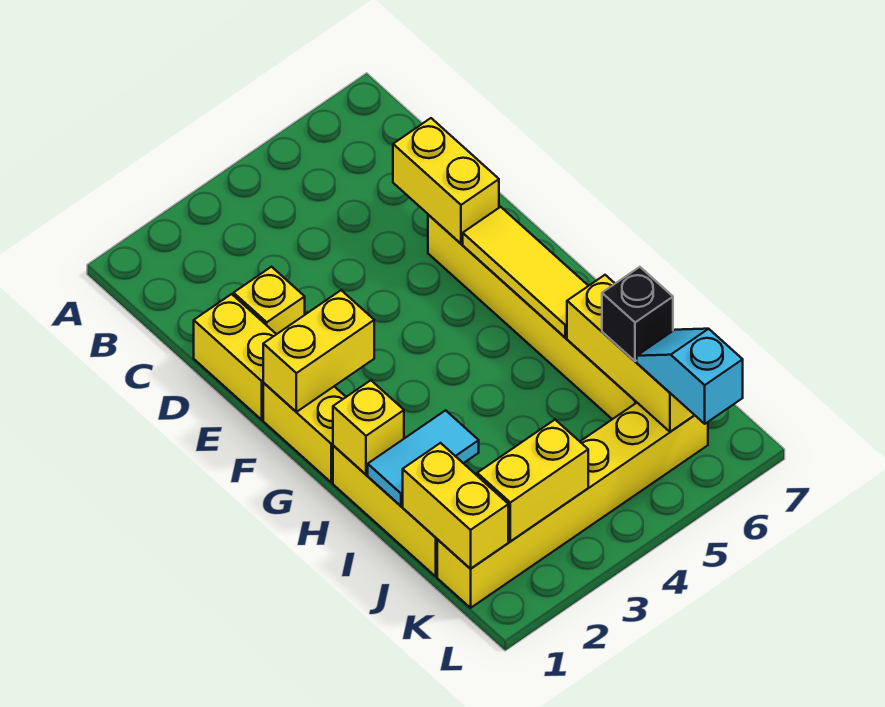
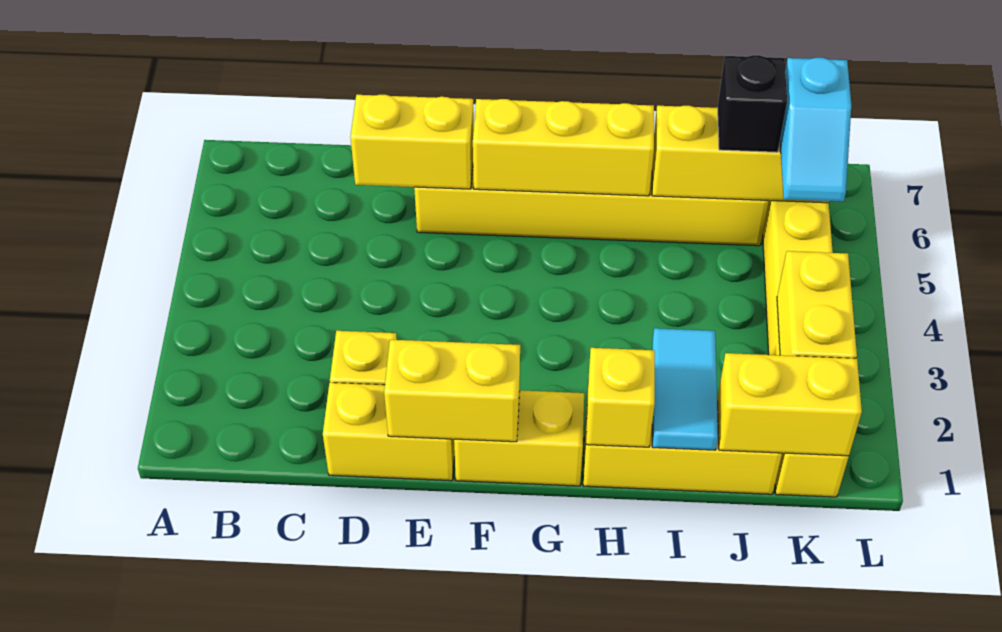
yellow brick F1:F2 level 2 -> yellow brick E1:F1 level 2
yellow tile F6:H6 level 2 -> yellow brick F6:H6 level 2
cyan slope K6:L6 level 3 top L -> cyan slope K5:K6 level 3 top 6

